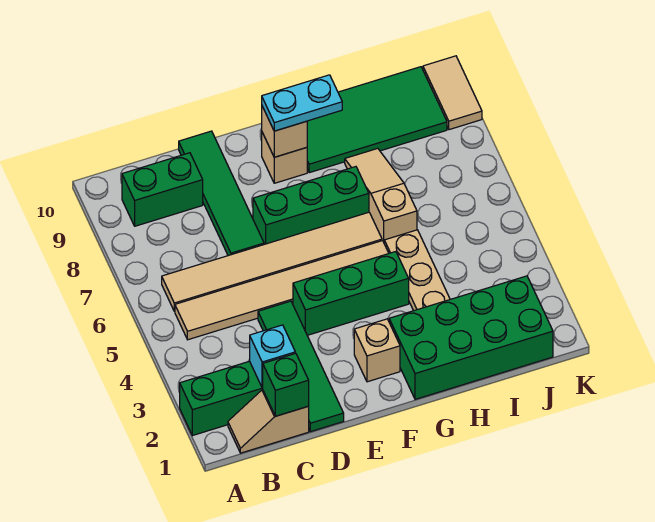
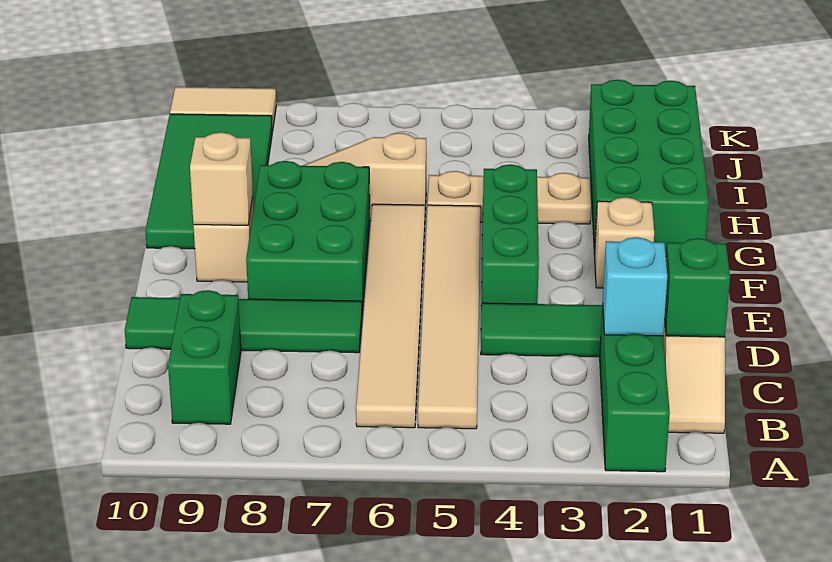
green brick E7:G7 level 1 -> green brick E7:G8 level 1
cyan plate F9:G9 level 3 -> none

